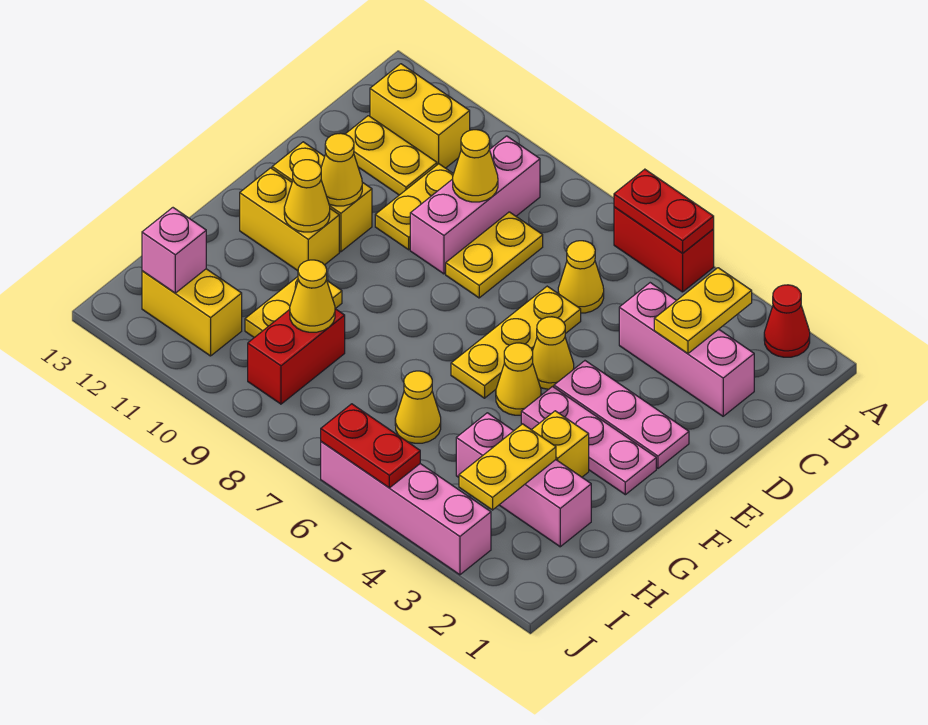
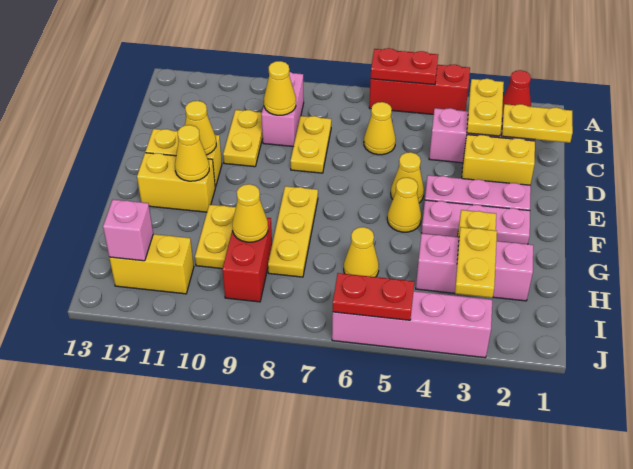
red brick A5:A6 level 1 -> red brick A4:A6 level 1
pink brick B9:D9 level 1 -> pink brick B9:C9 level 1
yellow brick B11:B12 level 1 -> yellow brick D2:D3 level 1
yellow plate C11:C12 level 1 -> yellow plate C1:C2 level 2
yellow plate D6:F6 level 1 -> yellow plate F8:H8 level 1

